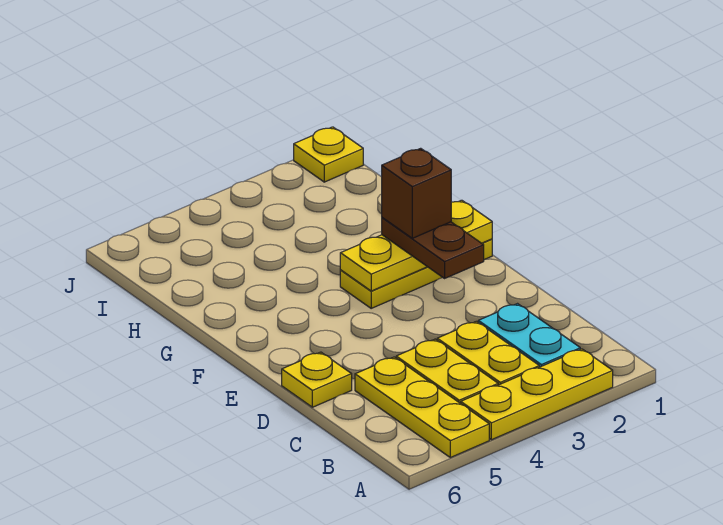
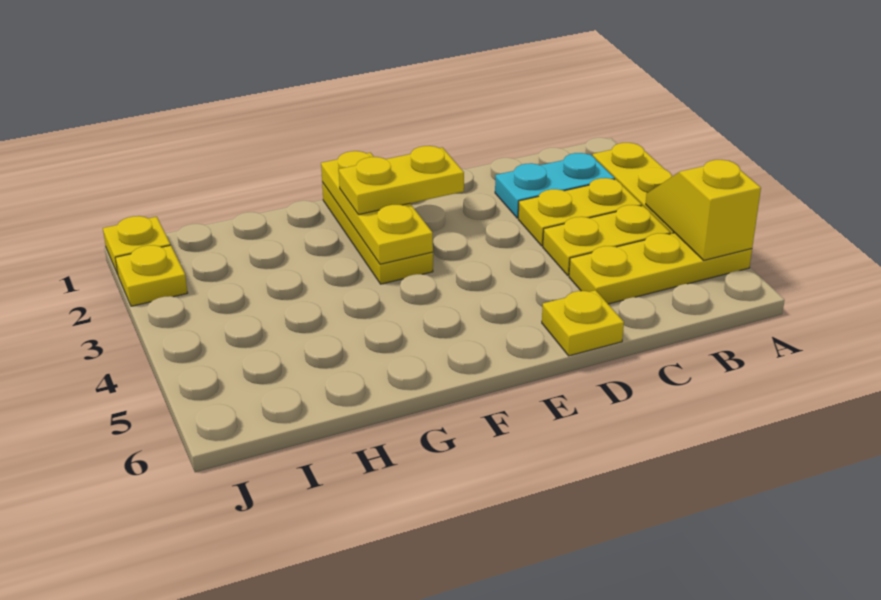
none -> yellow slope A4:A5 level 2 top 5
brown plate E2:F2 level 3 -> yellow plate E2:F2 level 3
brown brick F2 level 4 -> none
none -> yellow plate J2 level 1

